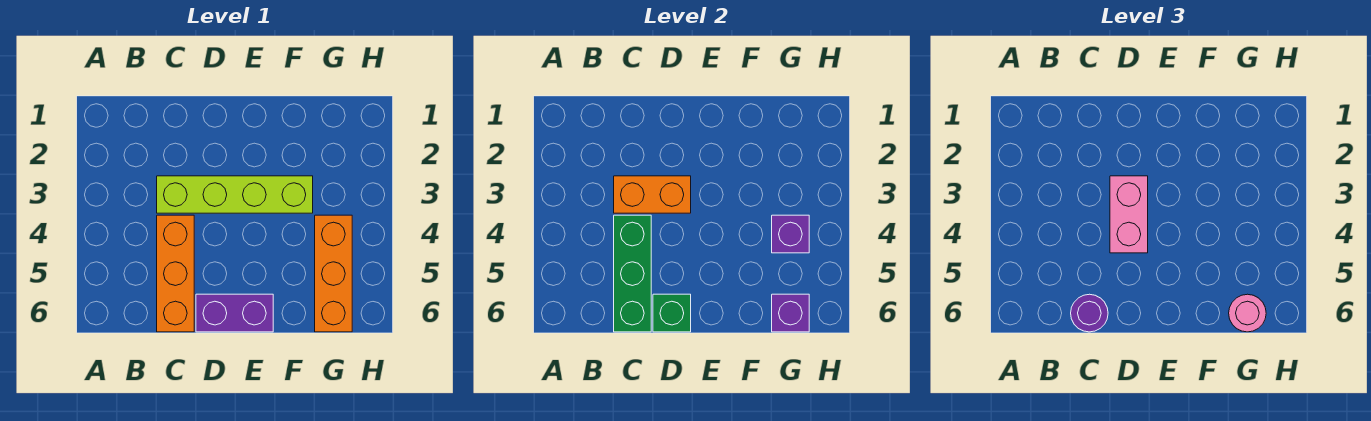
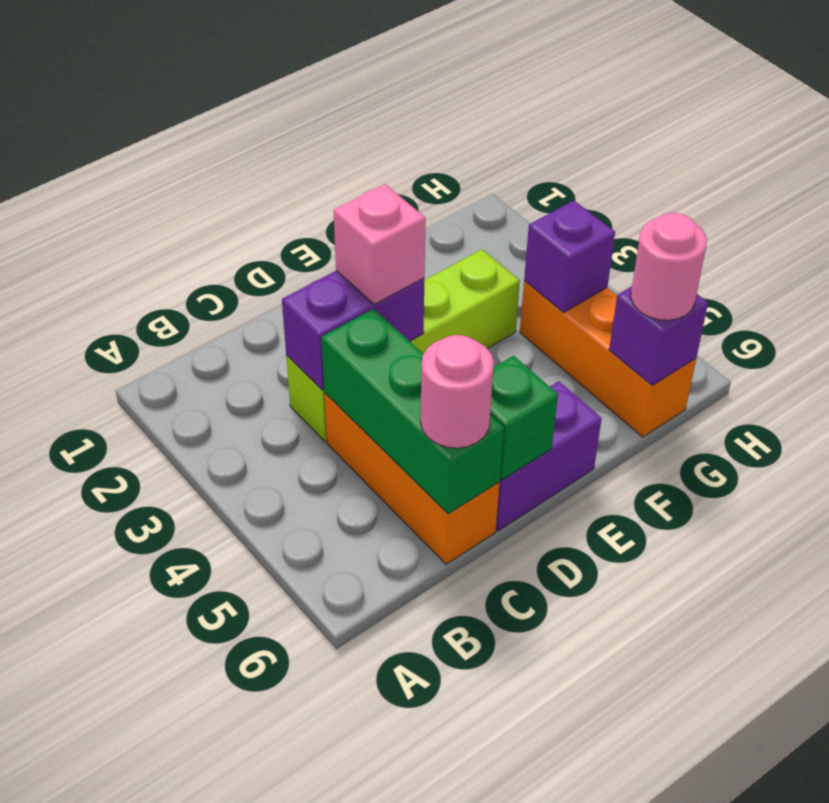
orange brick C3:D3 level 2 -> purple brick C3:D3 level 2
purple round brick C6 level 3 -> pink round brick C6 level 3
pink brick D3:D4 level 3 -> pink brick D3 level 3

